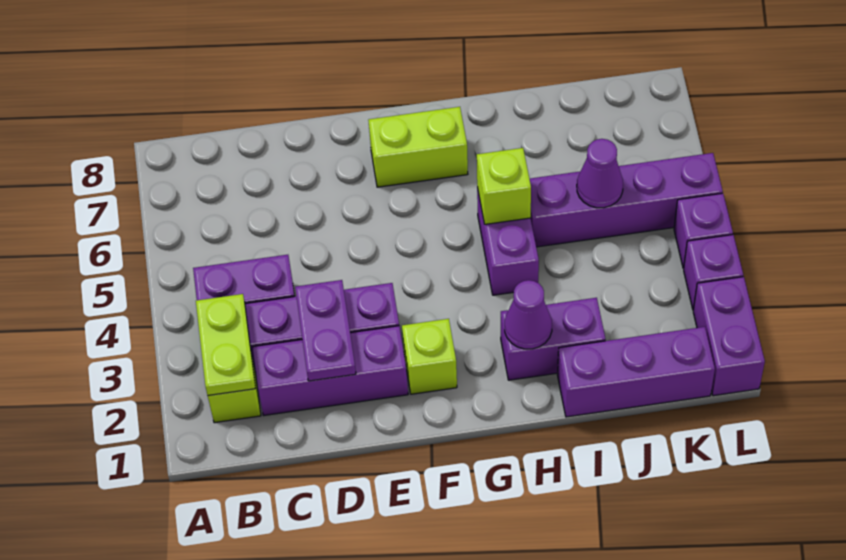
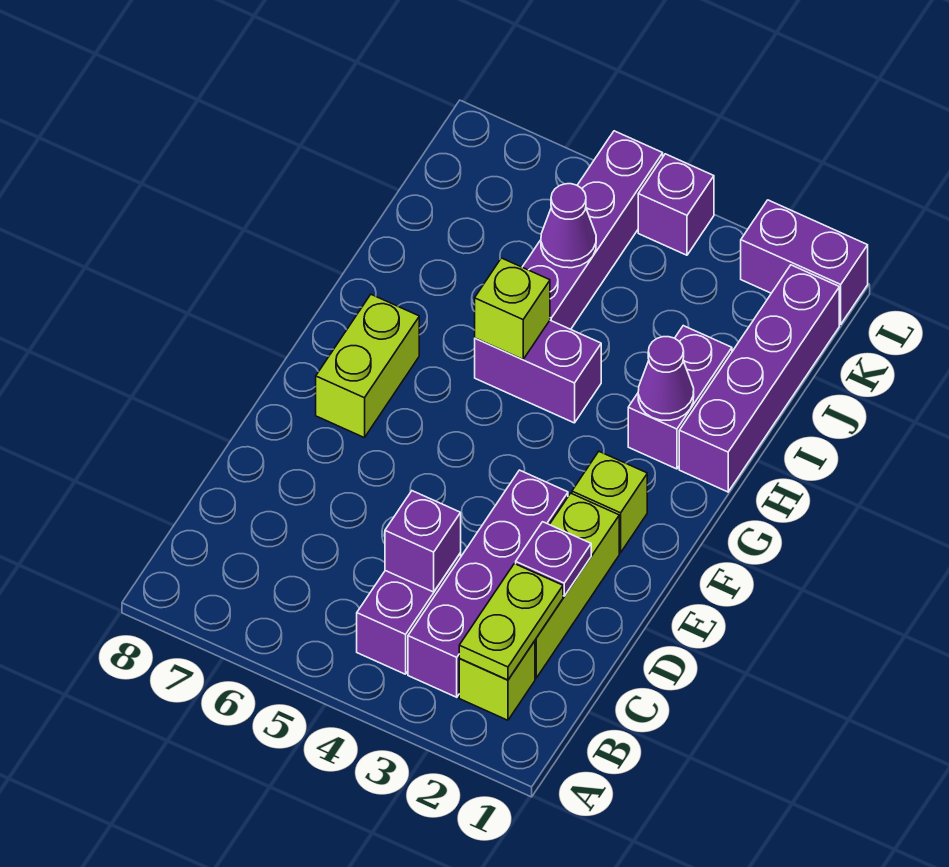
lime plate B2:B3 level 2 -> lime plate B2:C2 level 2
purple brick C2:E2 level 1 -> lime brick C2:E2 level 1
purple plate D2:D3 level 2 -> purple plate D2 level 2
purple brick I1:K1 level 1 -> purple brick H1:K1 level 1
purple brick L3 level 1 -> purple brick C4 level 2

